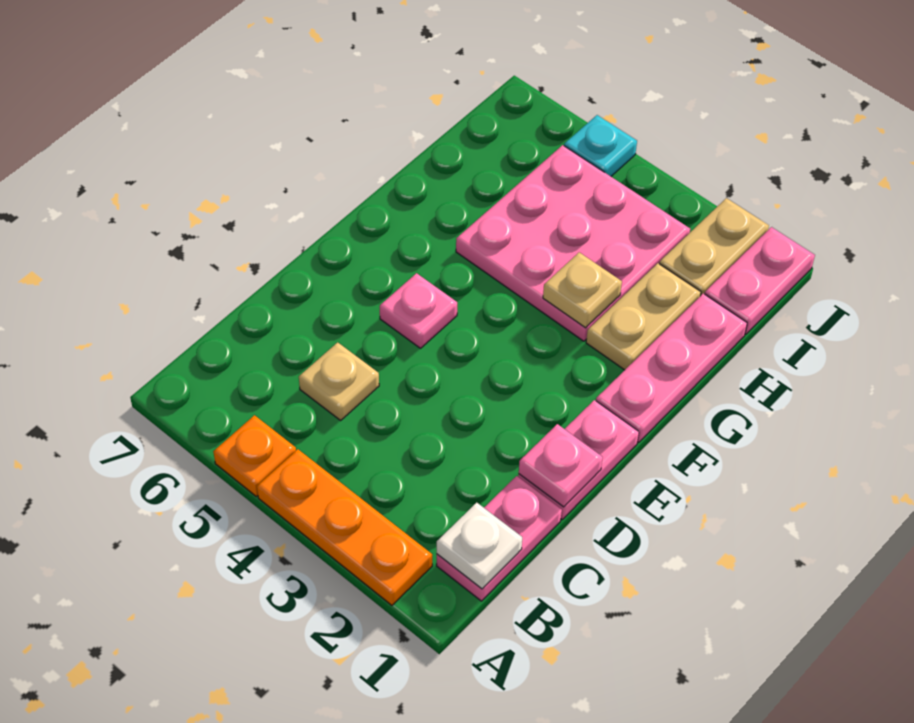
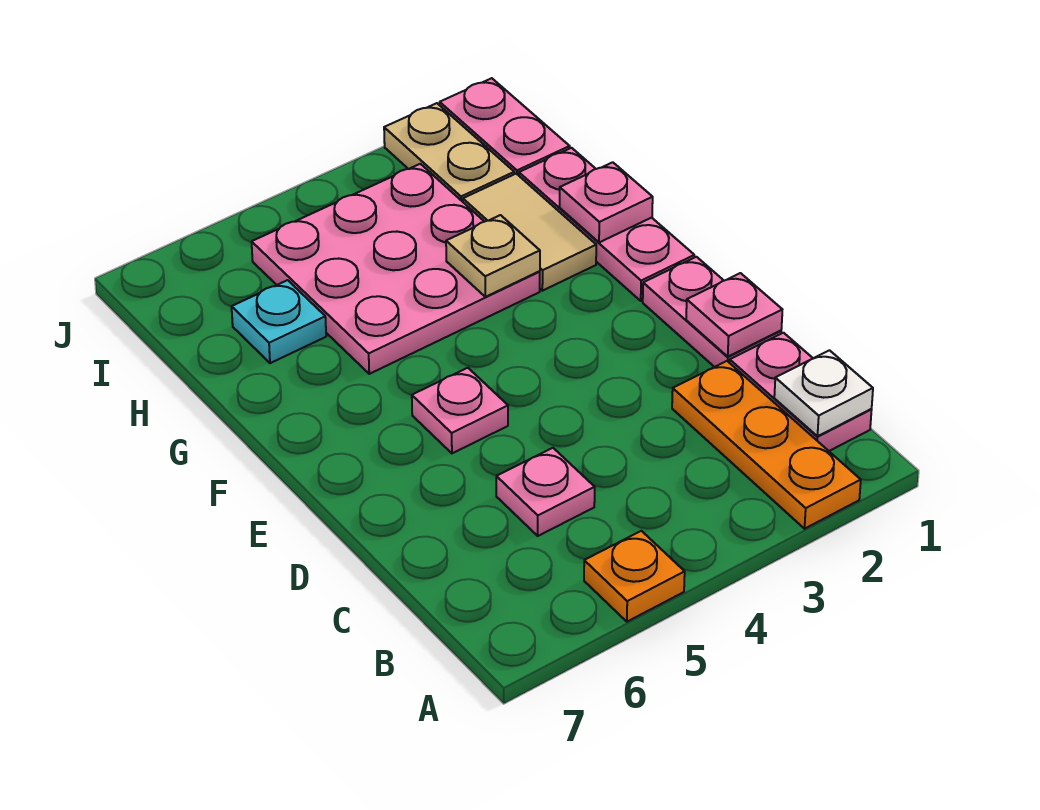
orange plate A2:A4 level 1 -> orange plate A2:C2 level 1
tan plate C5 level 1 -> pink plate C5 level 1
none -> pink plate G1 level 2
tan plate G2:H2 level 1 -> tan tile G2:H2 level 1
cyan plate J5 level 1 -> cyan plate H6 level 1

